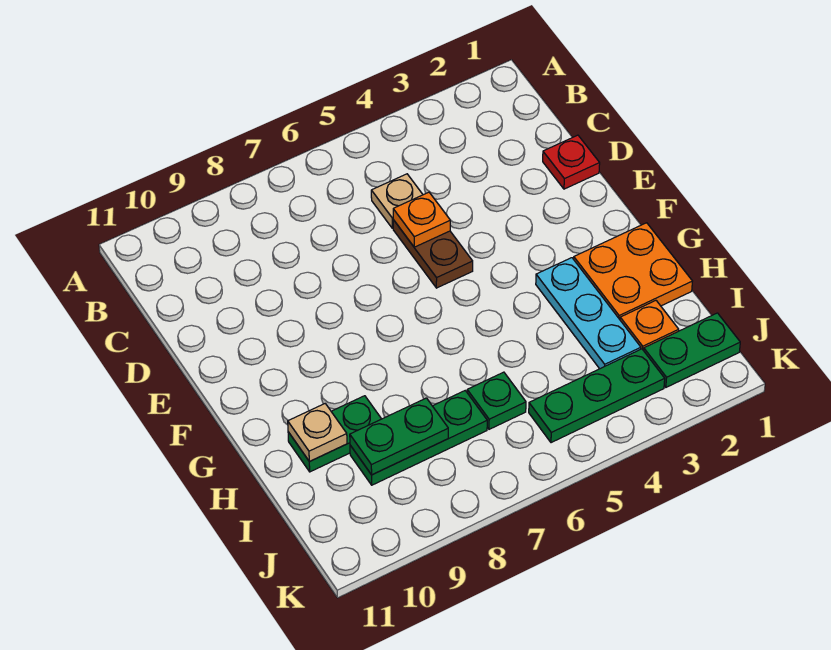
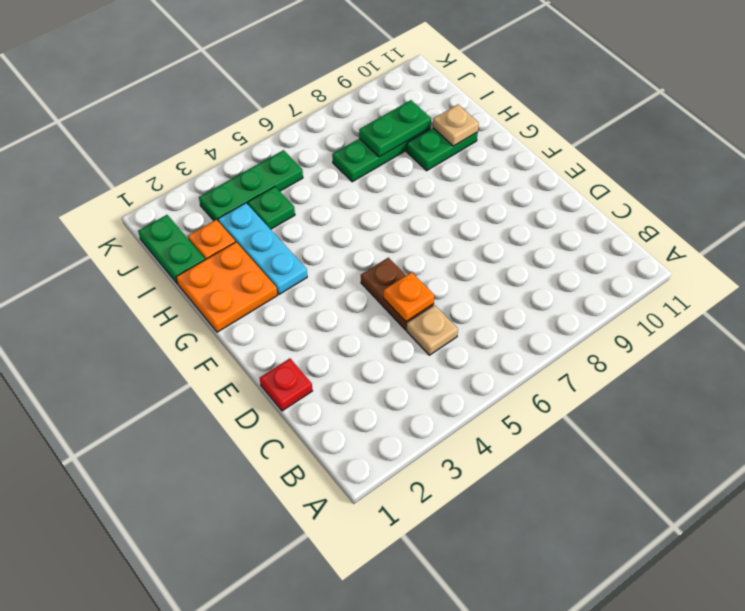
green plate I6 level 1 -> green plate I4 level 1
green plate J1:J2 level 1 -> green plate I1:J1 level 1

